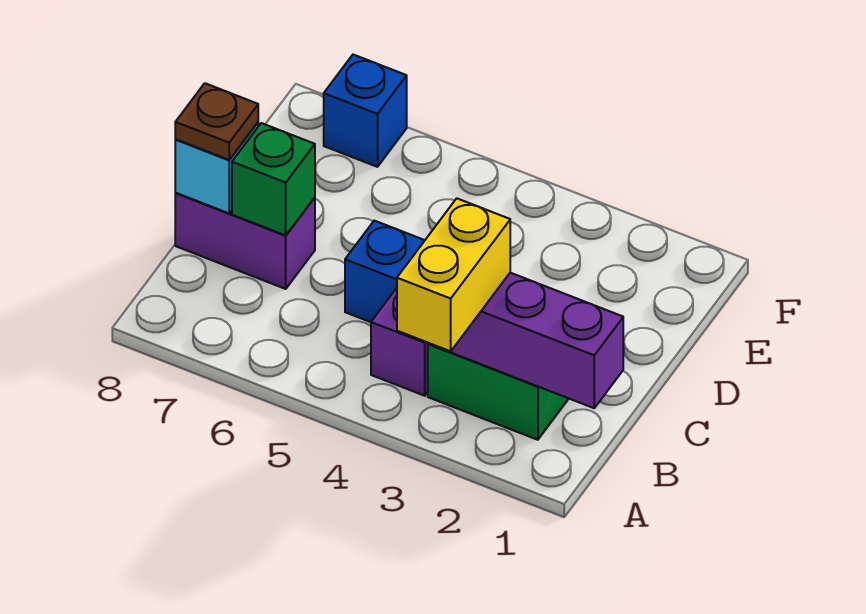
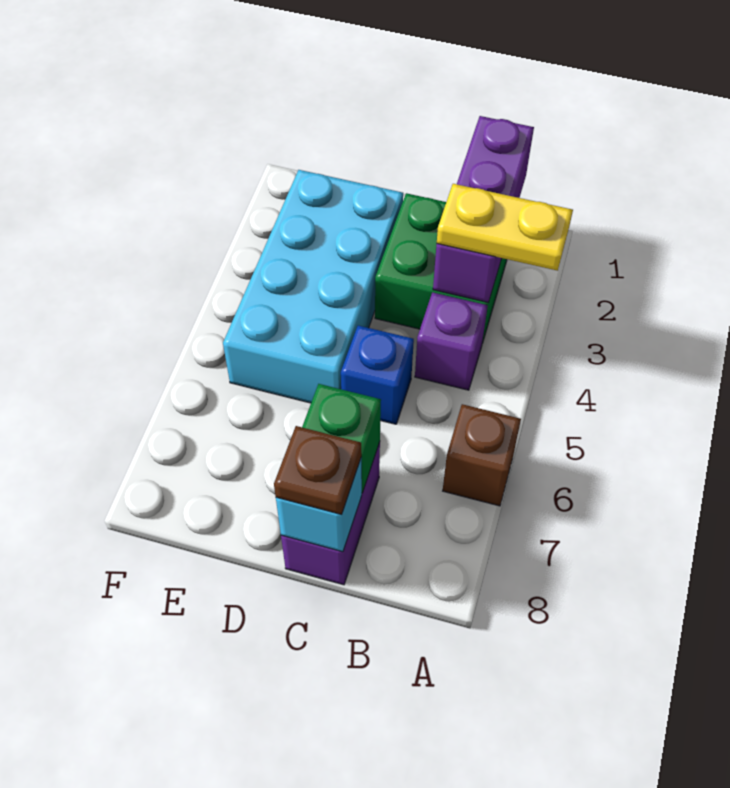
yellow brick A3:B3 level 3 -> yellow plate A3:B3 level 3
none -> brown brick A6 level 1
none -> cyan brick D2:E5 level 1
blue brick F7 level 1 -> none

